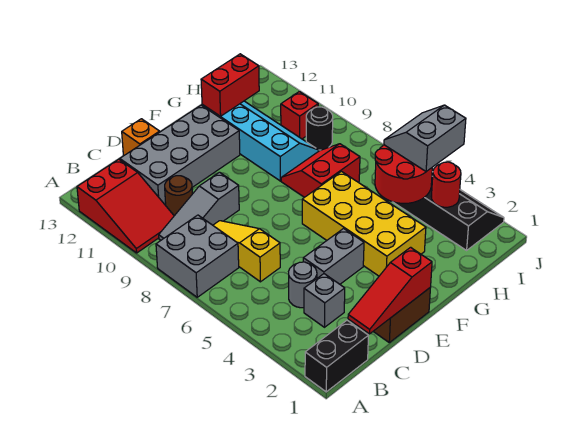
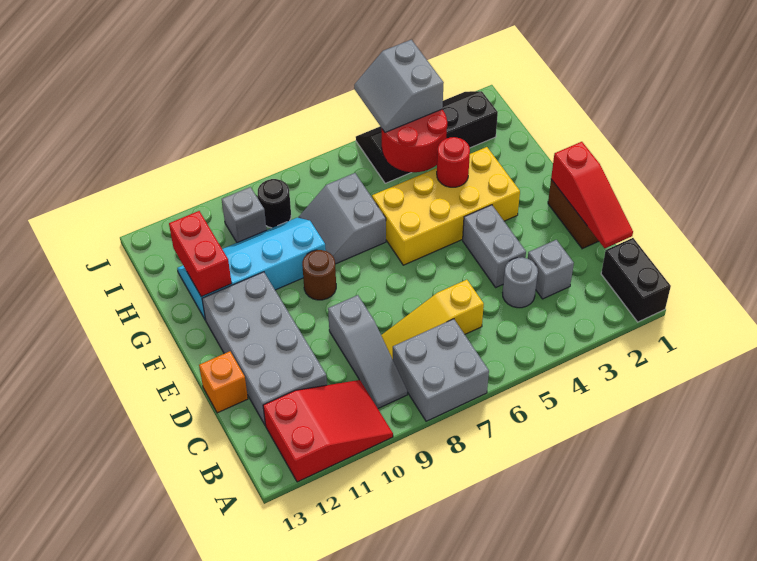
brown round brick C10 level 1 -> brown round brick F9 level 1
red slope G7:H8 level 1 top 7 -> grey slope G7:H8 level 1 top 7
red round brick I3 level 2 -> red round brick G4 level 2
red brick I10 level 1 -> grey brick I10 level 1

